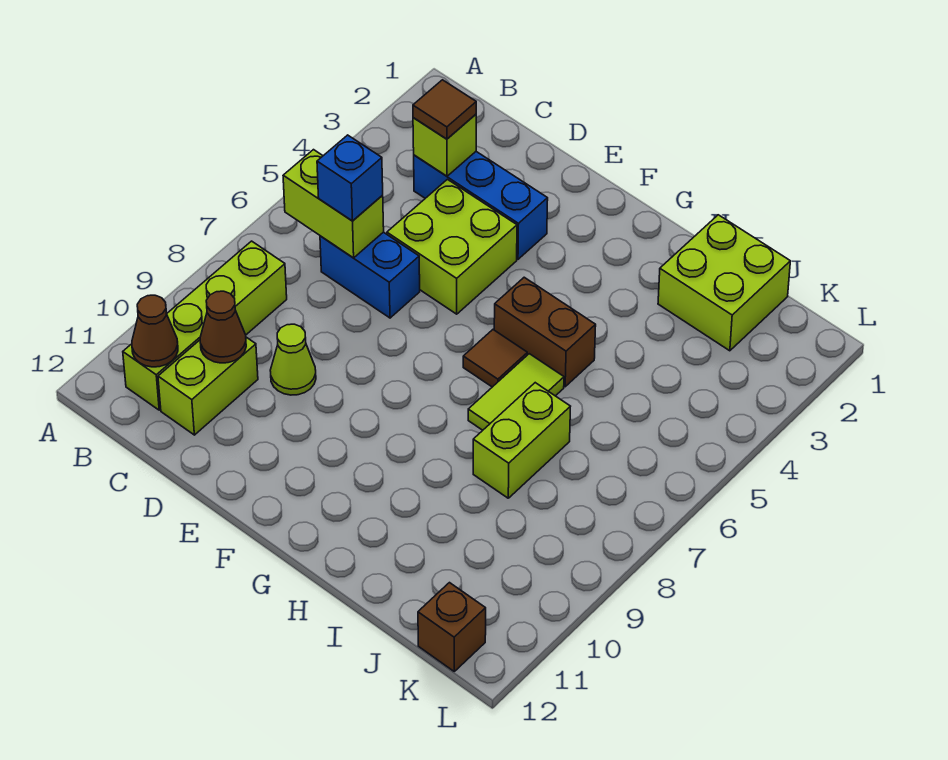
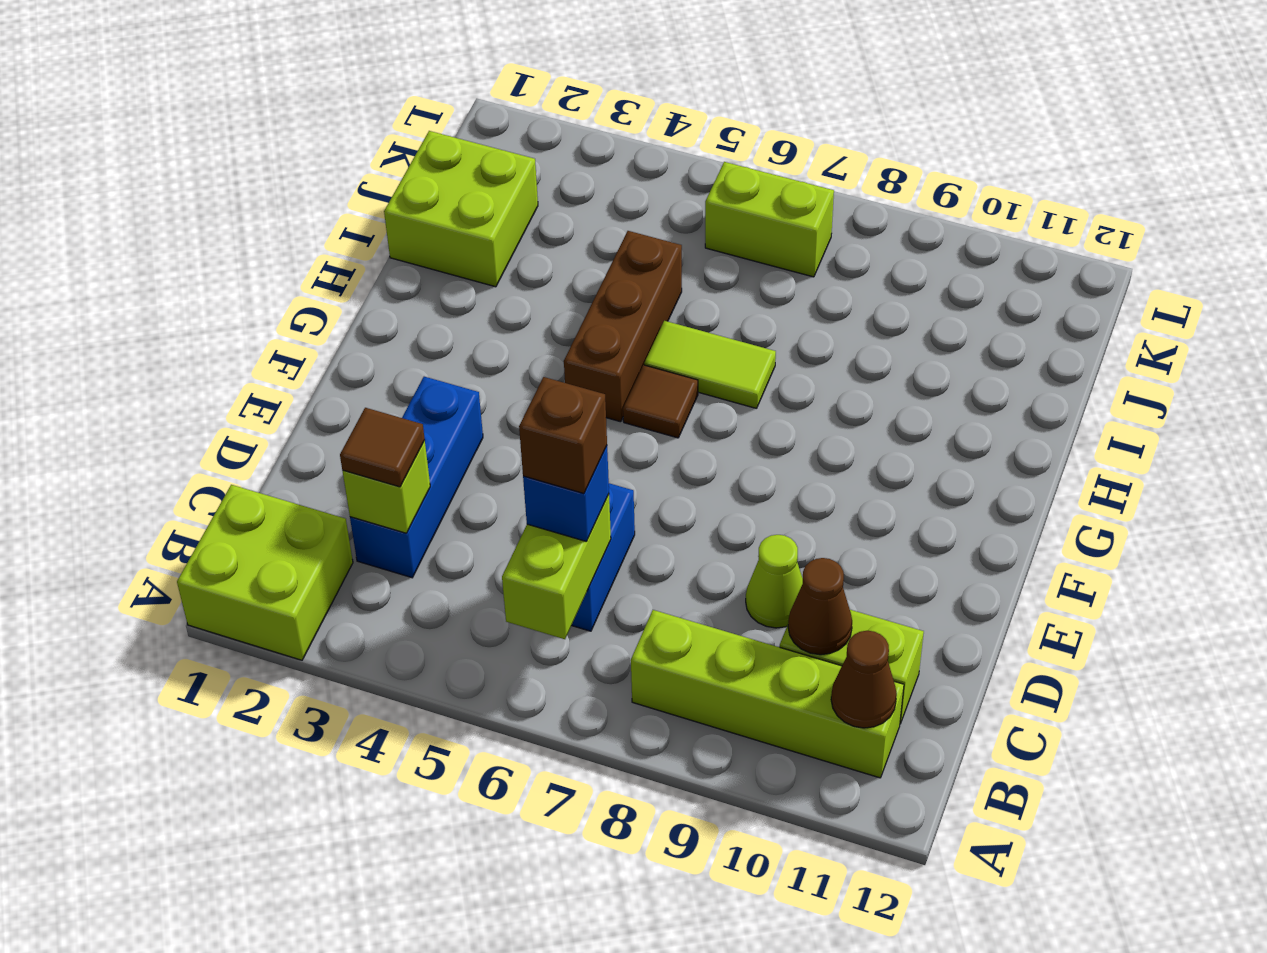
lime brick D4:E5 level 1 -> lime brick A1:B2 level 1
brown brick G5:H5 level 1 -> brown brick G5:I5 level 1
lime brick I7:I8 level 1 -> lime brick K6:K7 level 1
brown brick K12 level 1 -> brown brick C6 level 4

